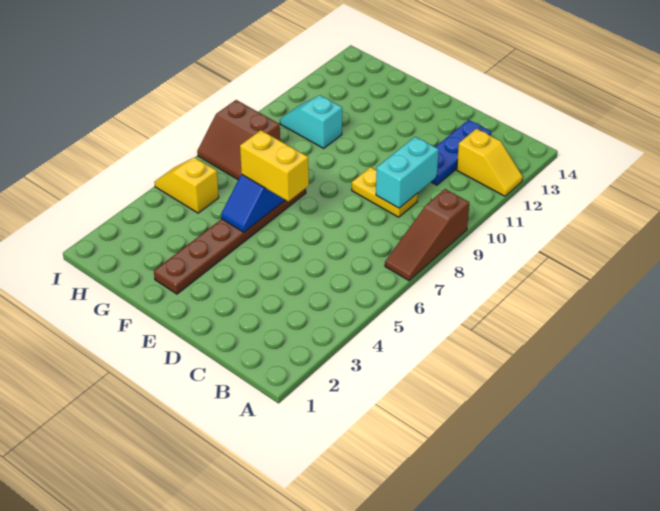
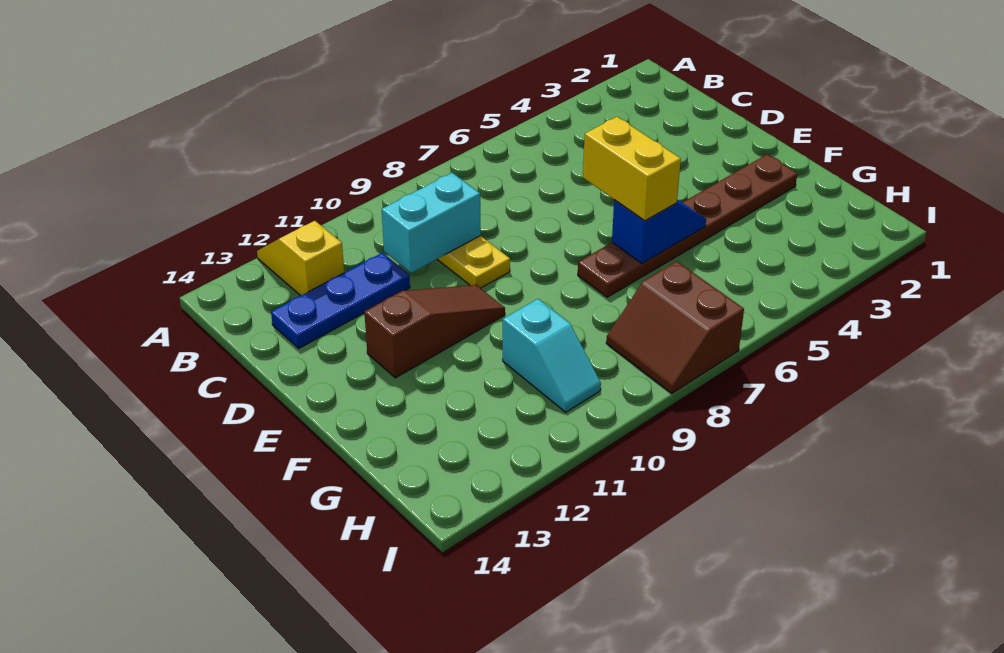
brown slope A7:A9 level 1 top 9 -> brown slope E10:E12 level 1 top 12
yellow slope H5:I5 level 1 top H -> none
brown slope H7:I8 level 1 top 8 -> brown slope H7:I8 level 1 top 7

